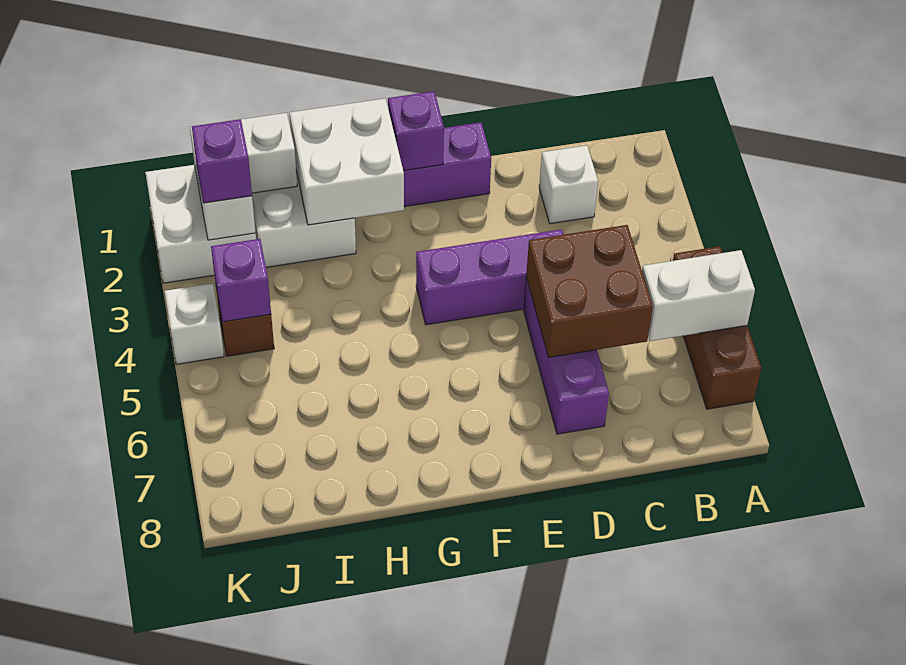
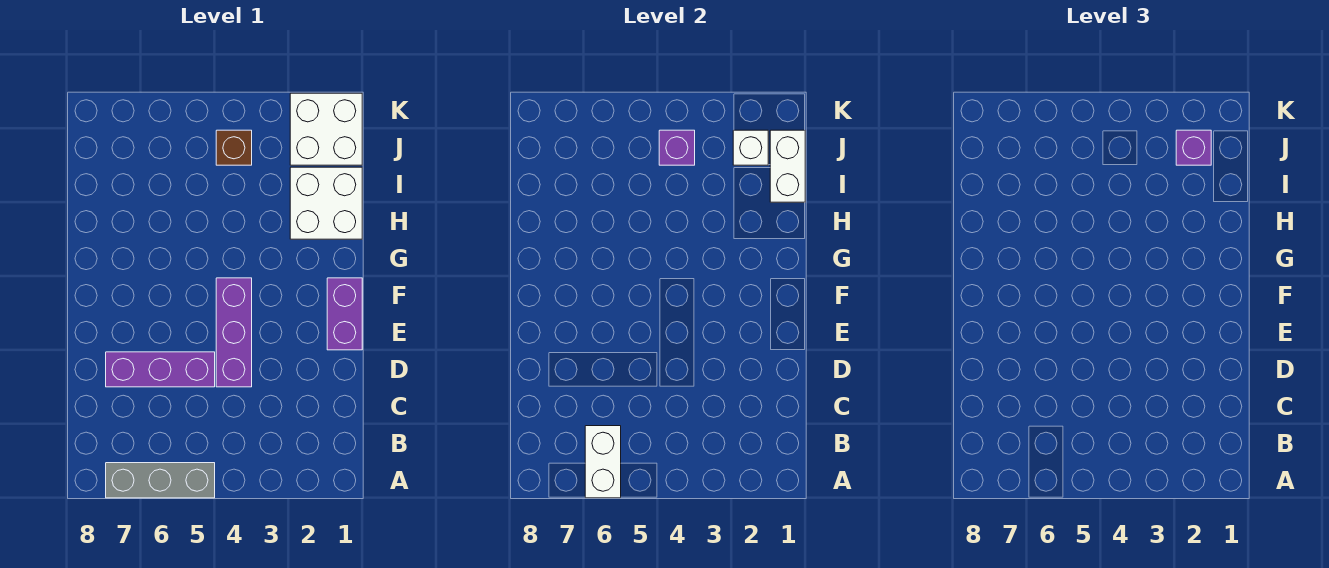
brown brick A5:A7 level 1 -> grey brick A5:A7 level 1
white brick C2 level 1 -> none
brown brick C5:D6 level 2 -> none
purple brick F1 level 2 -> none
white brick G1:H2 level 2 -> none
white brick K4 level 1 -> none

